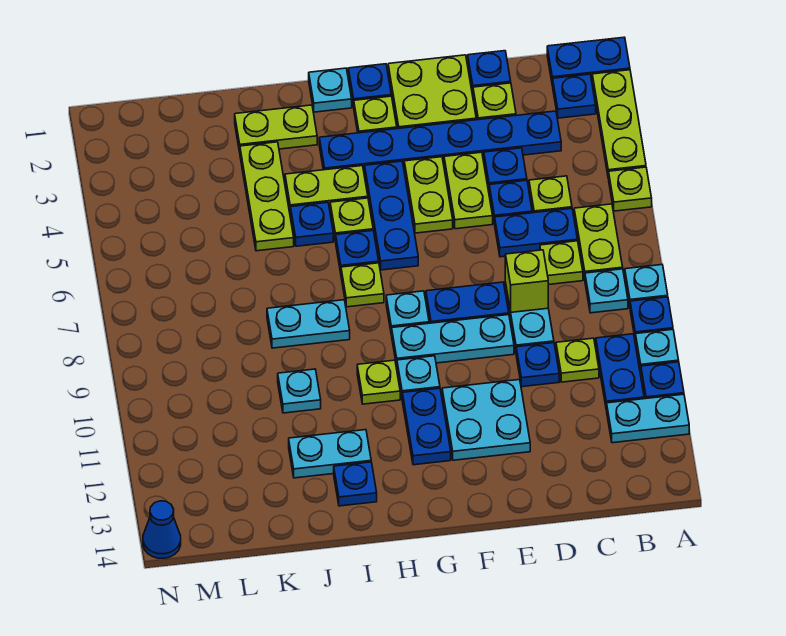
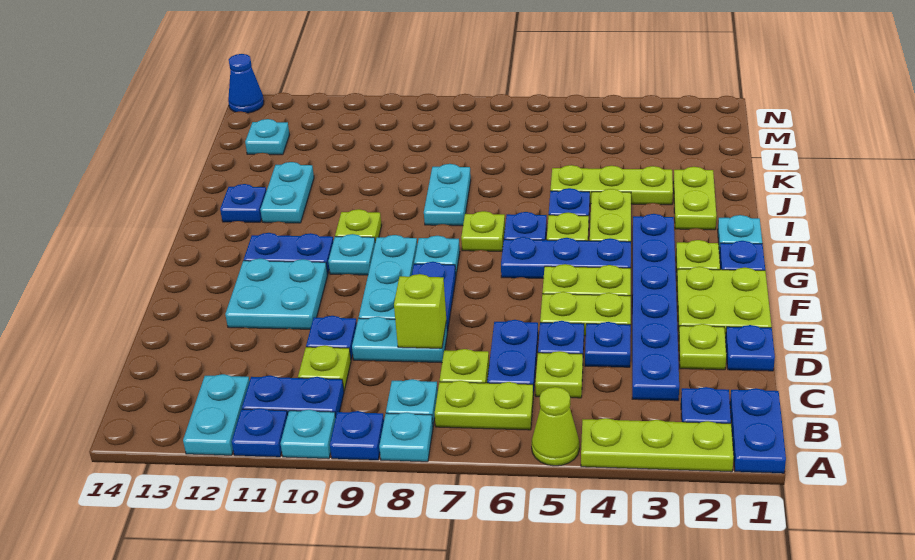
lime plate A5 level 1 -> lime cone A5 level 1
cyan plate J10 level 1 -> cyan plate L13 level 1

